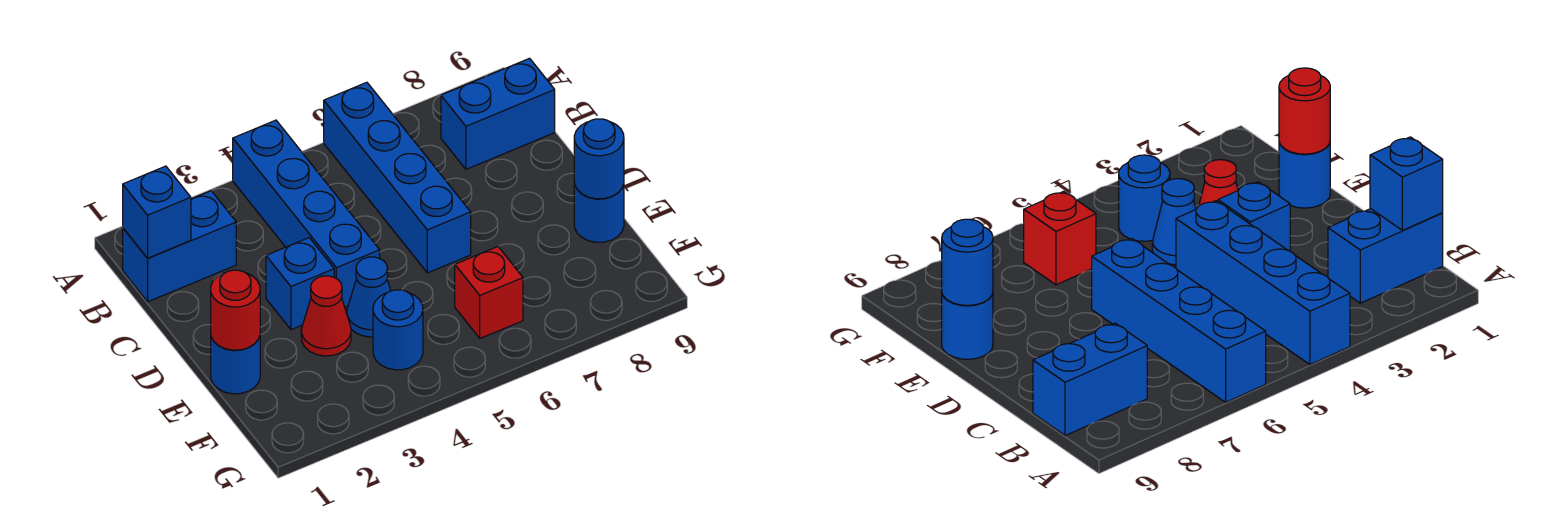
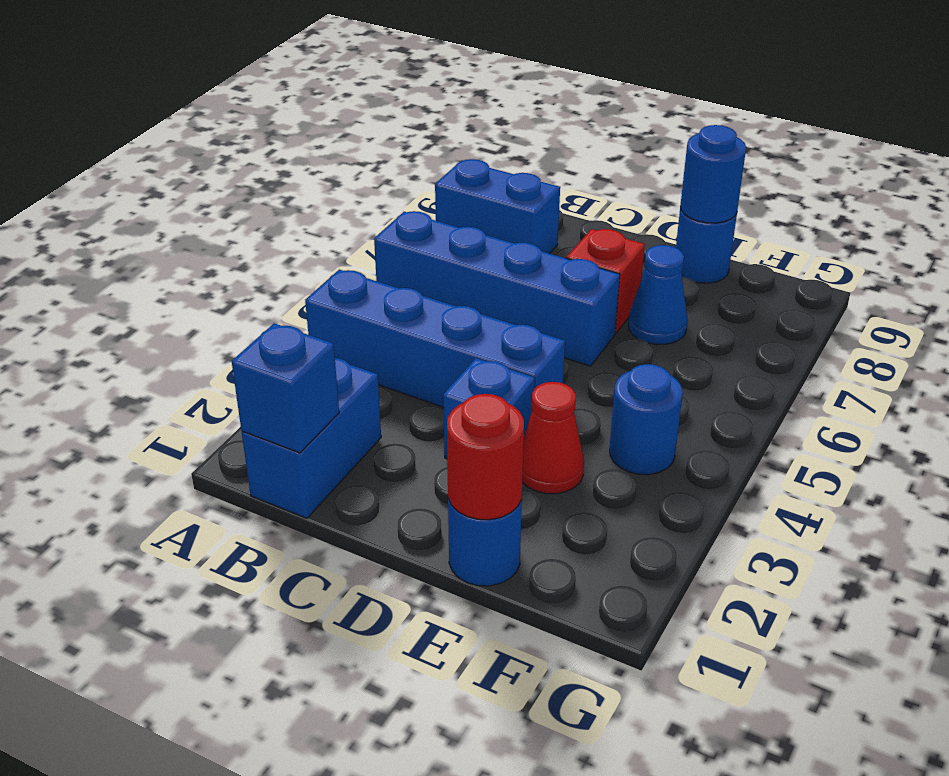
blue brick B8:B9 level 1 -> blue brick A8:B8 level 1
blue cone E4 level 1 -> blue cone E7 level 1
red brick F6 level 1 -> red brick D7 level 1

